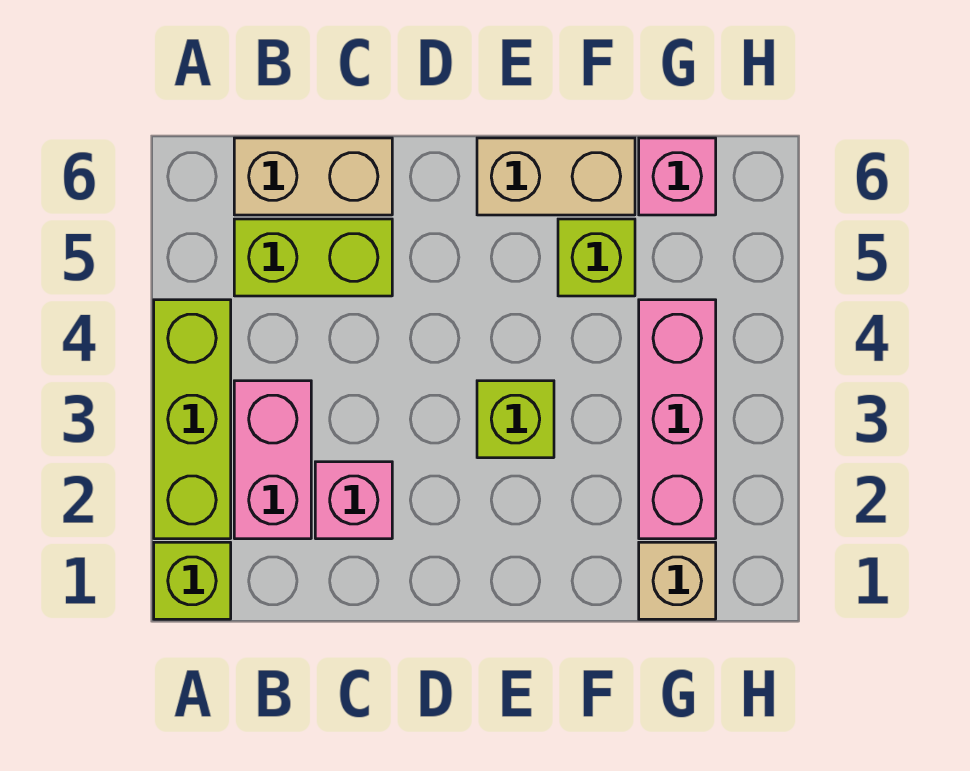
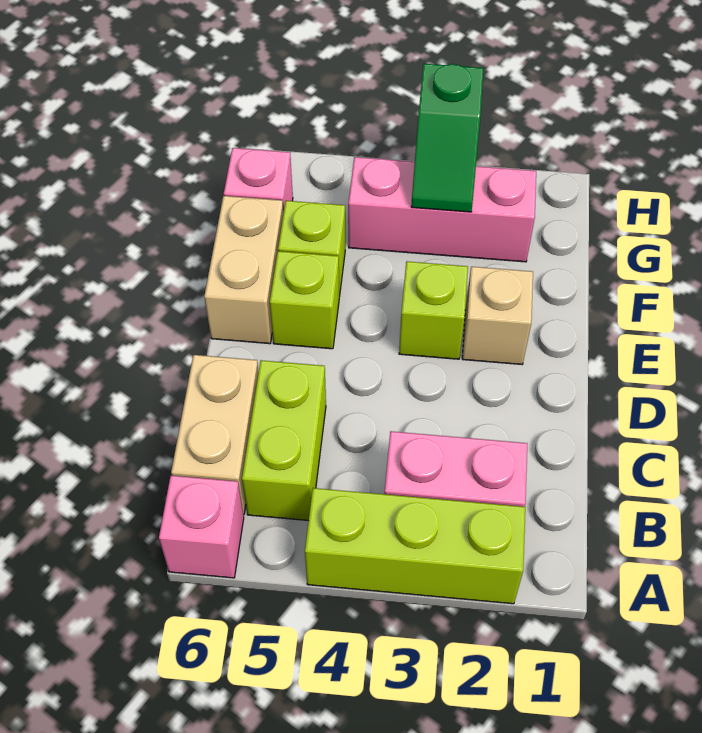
lime brick A1 level 1 -> lime brick E5 level 1
pink brick C2 level 1 -> pink brick A6 level 1
tan brick G1 level 1 -> tan brick E2 level 1
none -> green slope G3:H3 level 2 top H

